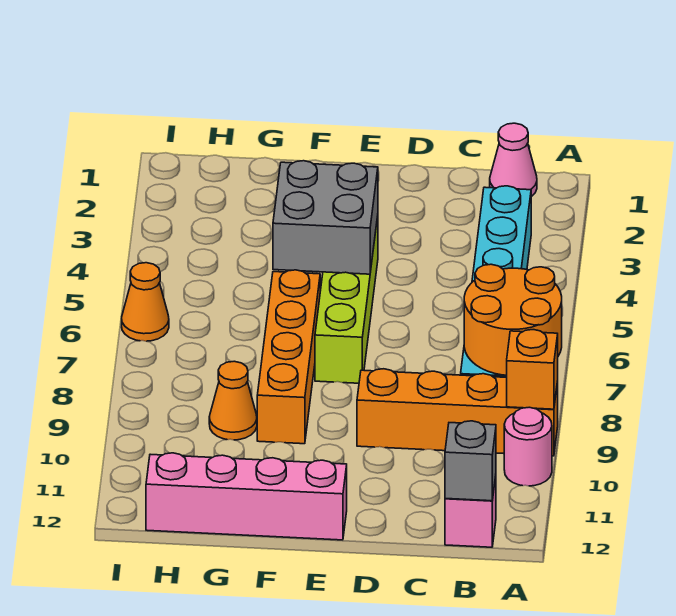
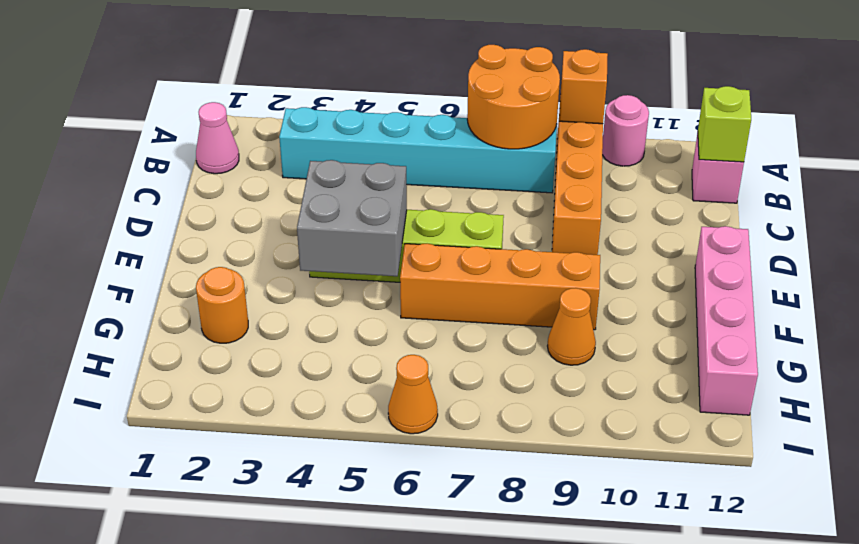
grey brick B12 level 2 -> lime brick B12 level 2
none -> orange round brick G2 level 1

